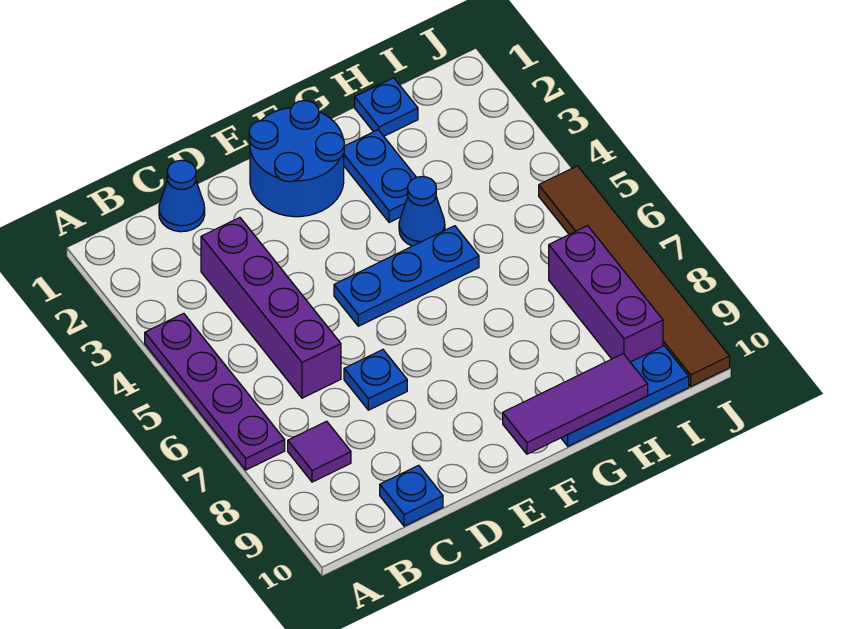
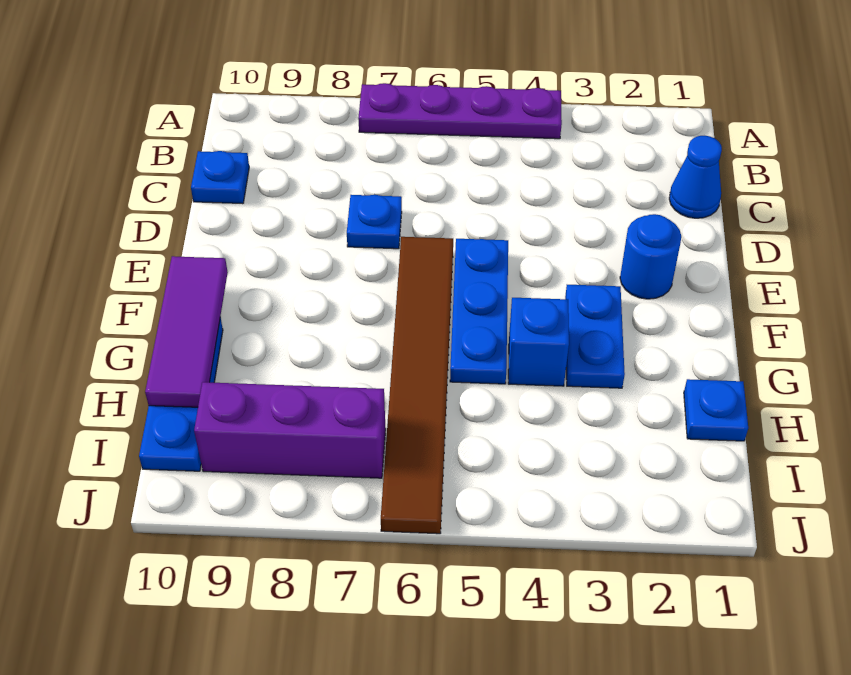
purple tile B8 level 1 -> none
purple brick C3:C6 level 1 -> none
blue round brick E1:F2 level 1 -> blue round brick E2 level 1
blue plate G2:G3 level 1 -> blue plate F3:G3 level 1
blue cone G4 level 1 -> blue brick G4 level 1
brown tile J5:J10 level 1 -> brown tile E6:J6 level 1

